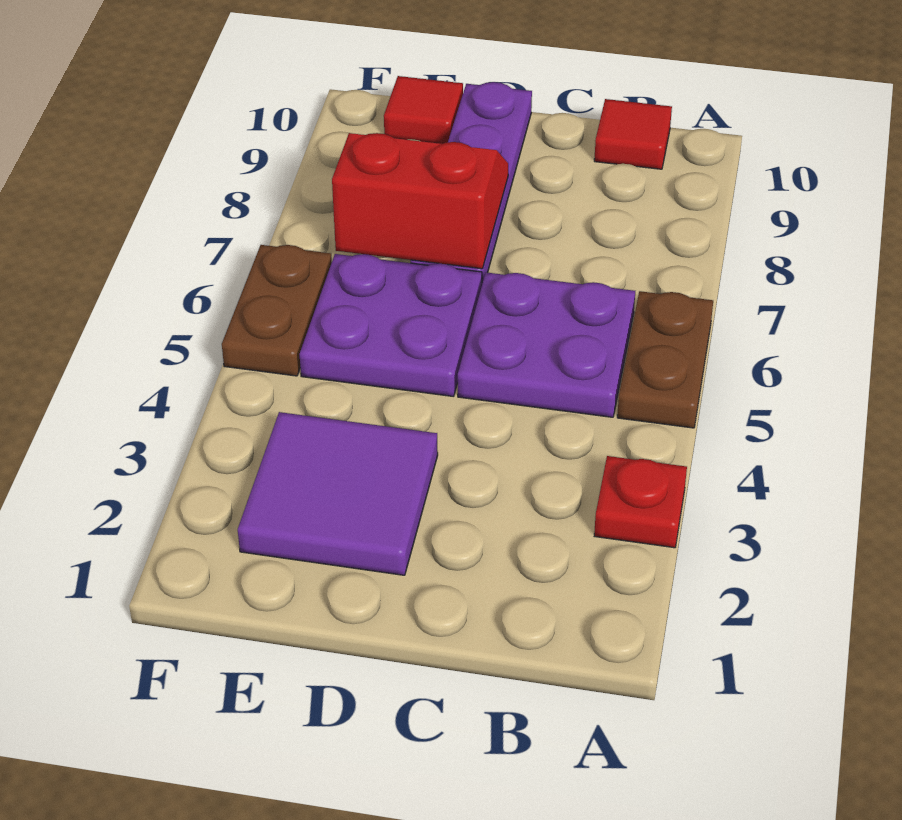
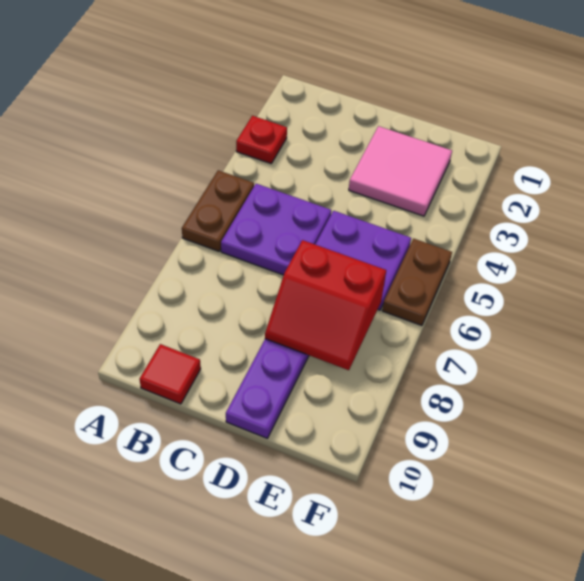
purple tile D2:E3 level 1 -> pink tile D2:E3 level 1
red tile E10 level 1 -> none

